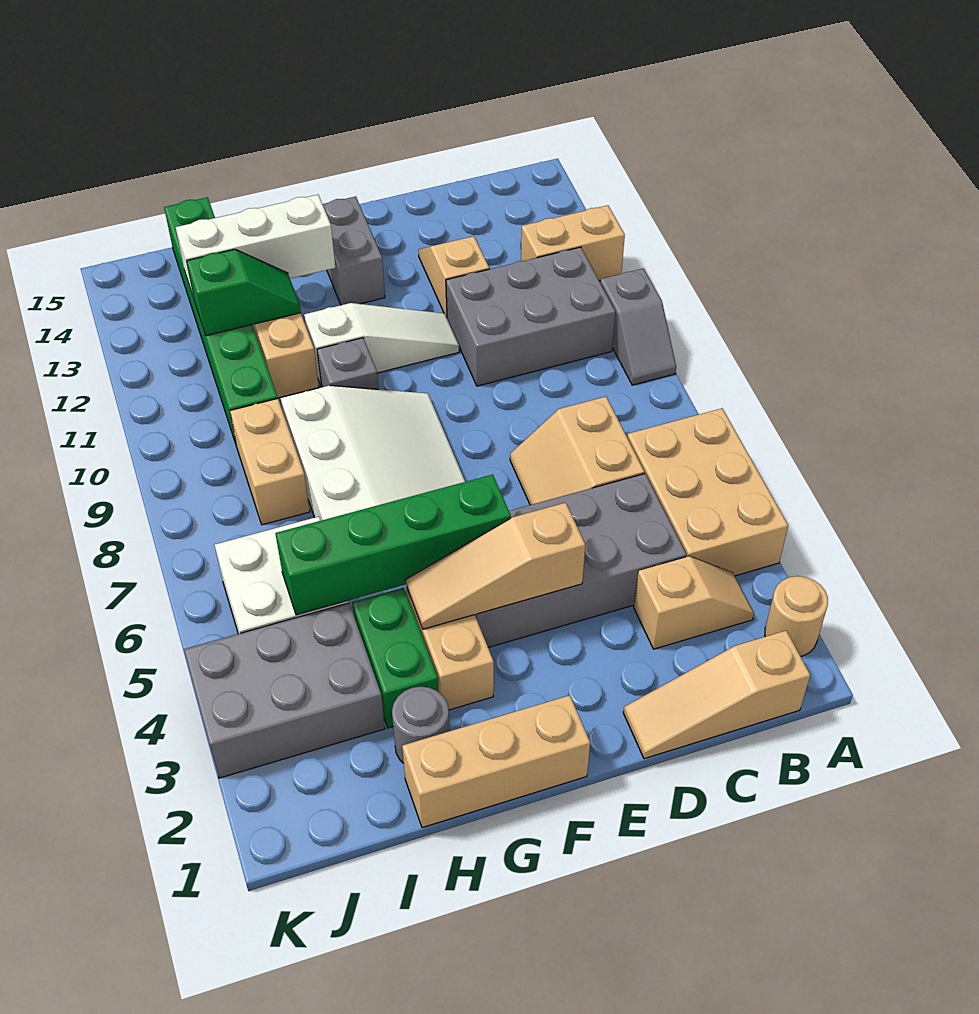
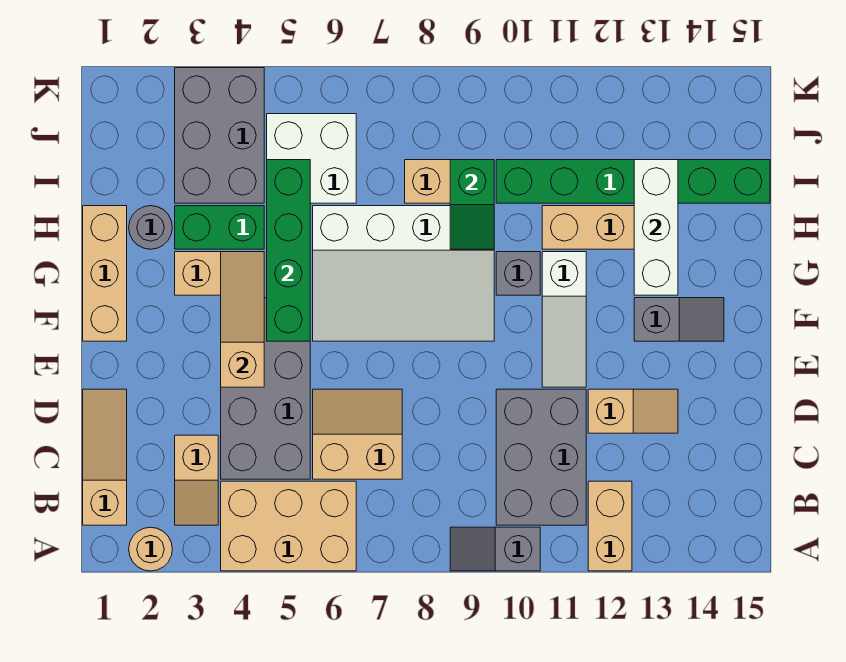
grey brick F13:F14 level 1 -> grey slope F13:F14 level 1 top 13
green slope H12:I12 level 2 top I -> green slope H9:I9 level 2 top I

